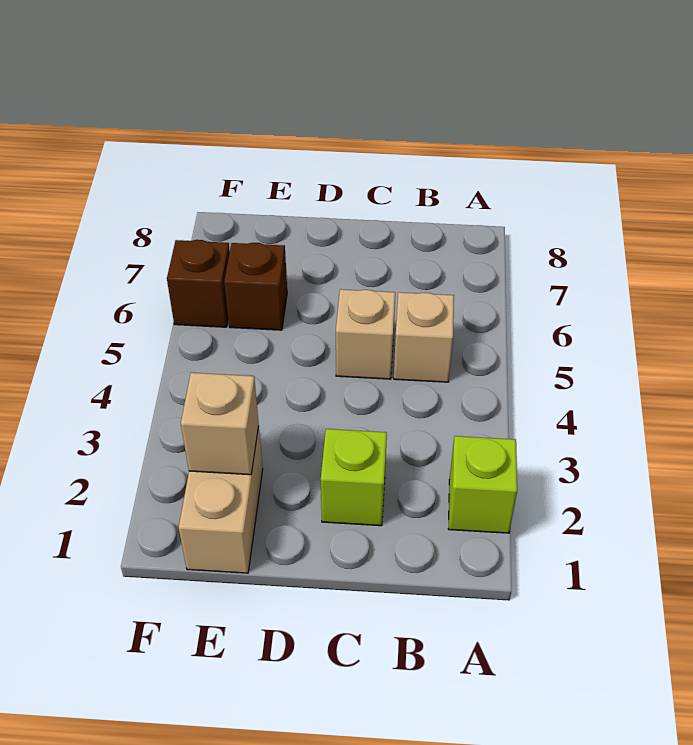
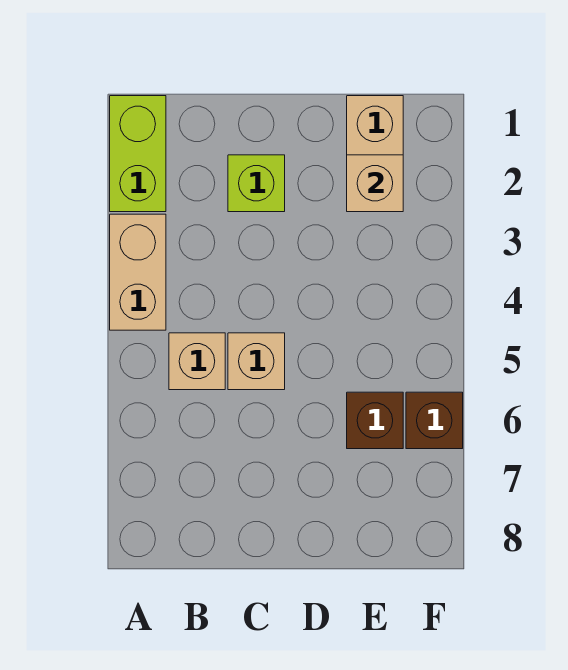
lime brick A2 level 1 -> lime brick A1:A2 level 1
none -> tan brick A3:A4 level 1

